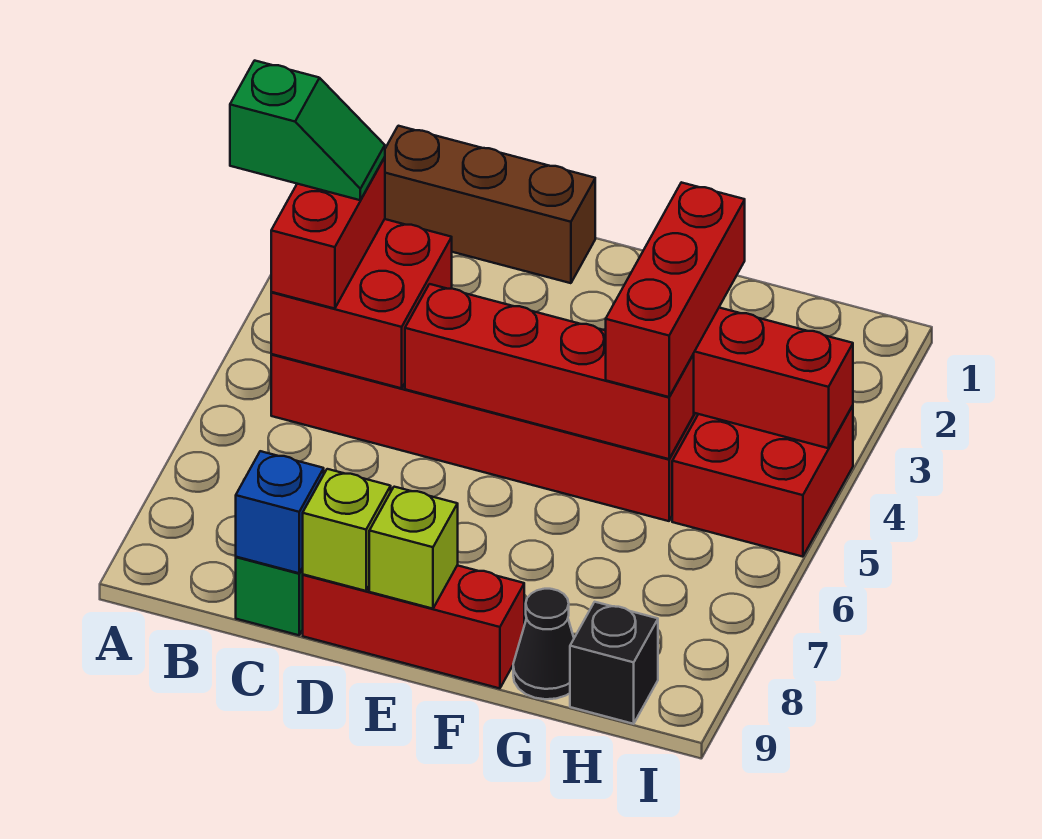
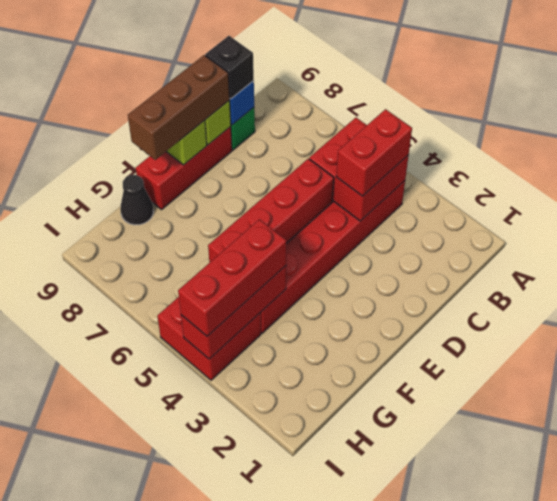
green slope A4:B4 level 4 top A -> none
brown brick B1:D1 level 1 -> brown brick D9:F9 level 3
red brick B4:B5 level 3 -> red brick B4:C4 level 3
red brick G3:G5 level 3 -> red brick G4:I4 level 3
black brick H9 level 1 -> black brick C9 level 3

